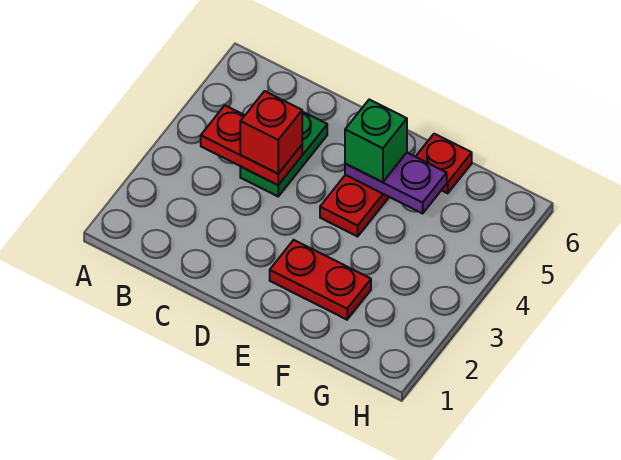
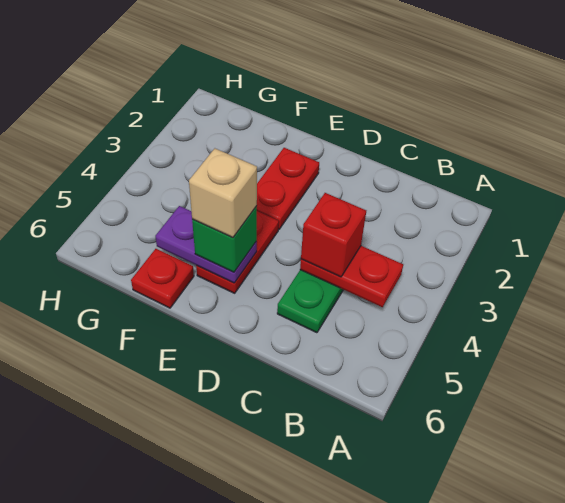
red plate E2:F2 level 1 -> red plate E2:E3 level 1
none -> tan brick E5 level 4

